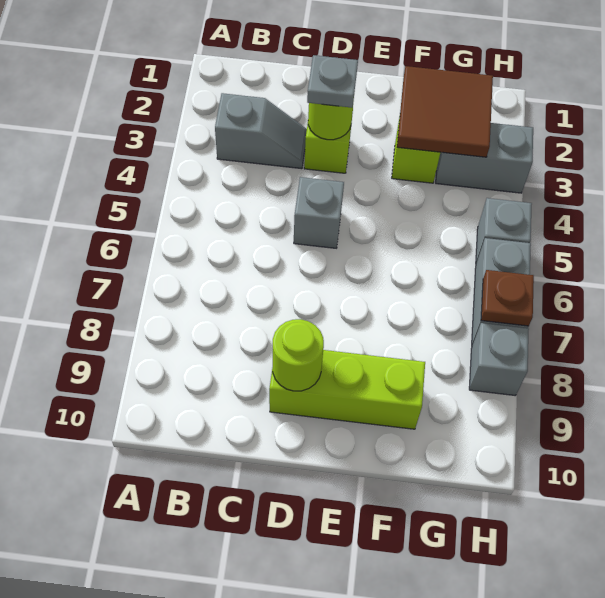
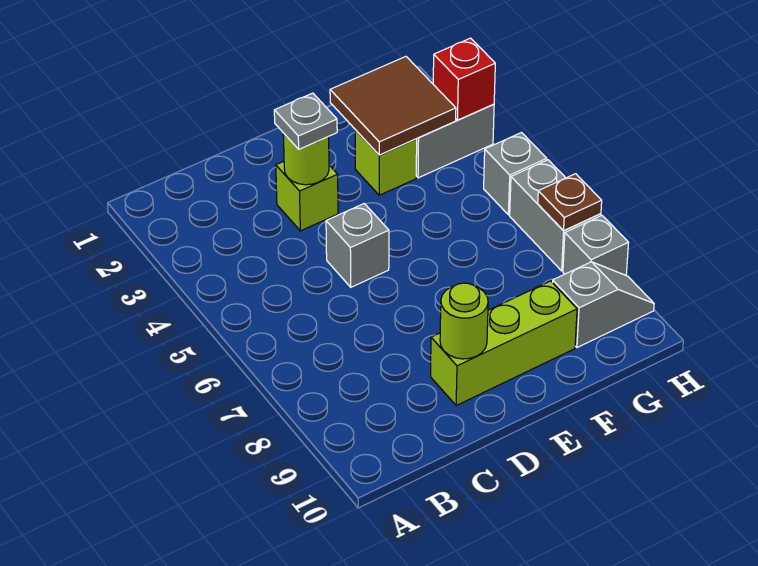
grey slope B3:C3 level 1 top B -> grey slope G9:H9 level 1 top G
none -> red brick H3 level 2

